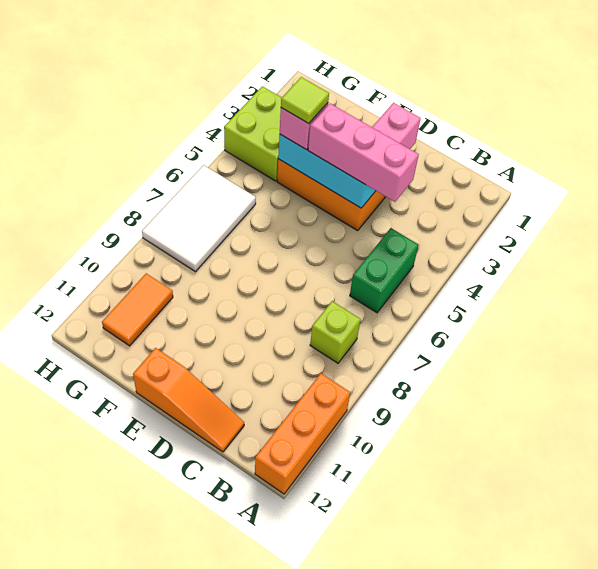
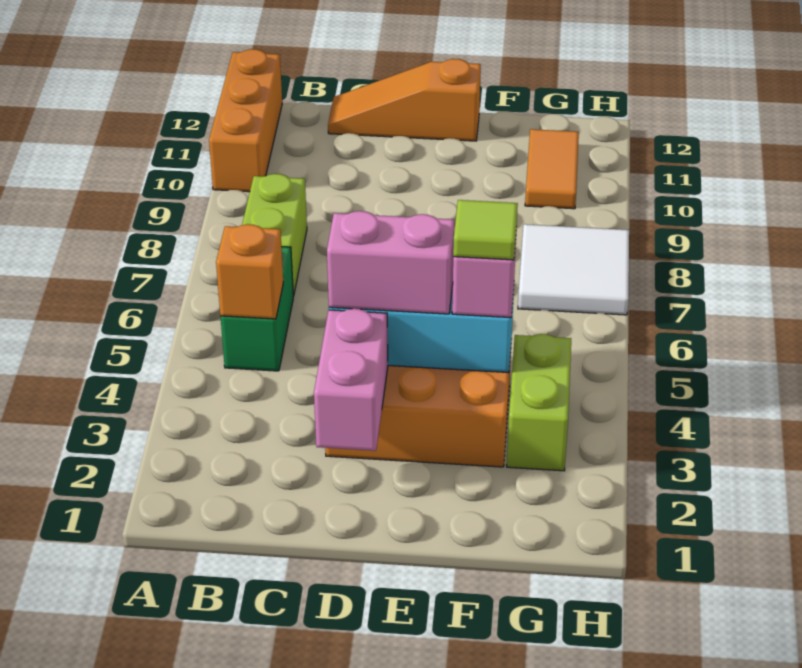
none -> orange brick B5 level 2
lime brick B8 level 1 -> lime brick B7:B8 level 1
pink brick C4:E4 level 3 -> pink brick D4:E4 level 3
lime brick G3:H4 level 1 -> lime brick G3:G4 level 1
white tile G6:H8 level 1 -> white tile G7:H8 level 1

